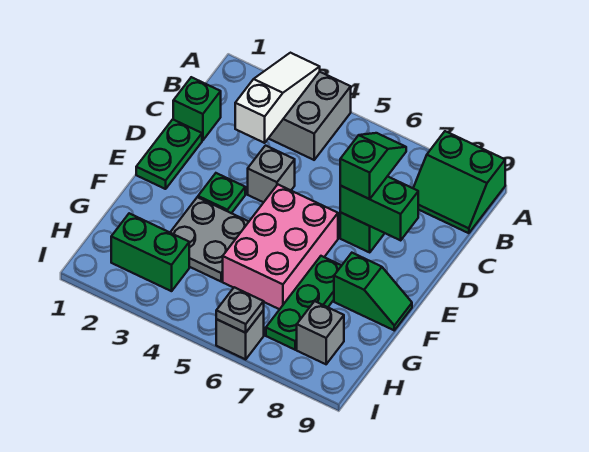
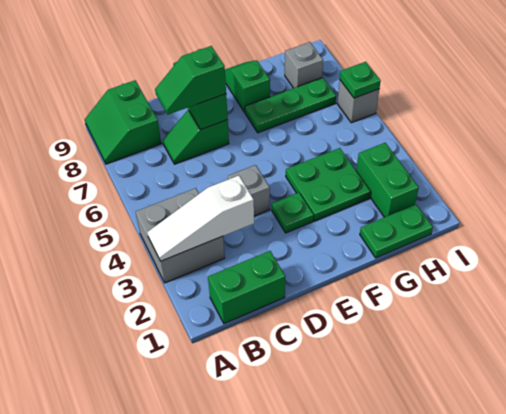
green slope A8:B9 level 1 top A -> green slope A8:B9 level 1 top B
green brick C1 level 1 -> green brick B1:C1 level 1
green plate D1:E1 level 1 -> green plate G1:H1 level 1
pink brick E5:G6 level 1 -> none
grey plate F3:G4 level 1 -> green plate F3:G4 level 1
grey plate I6 level 2 -> green plate I6 level 2

